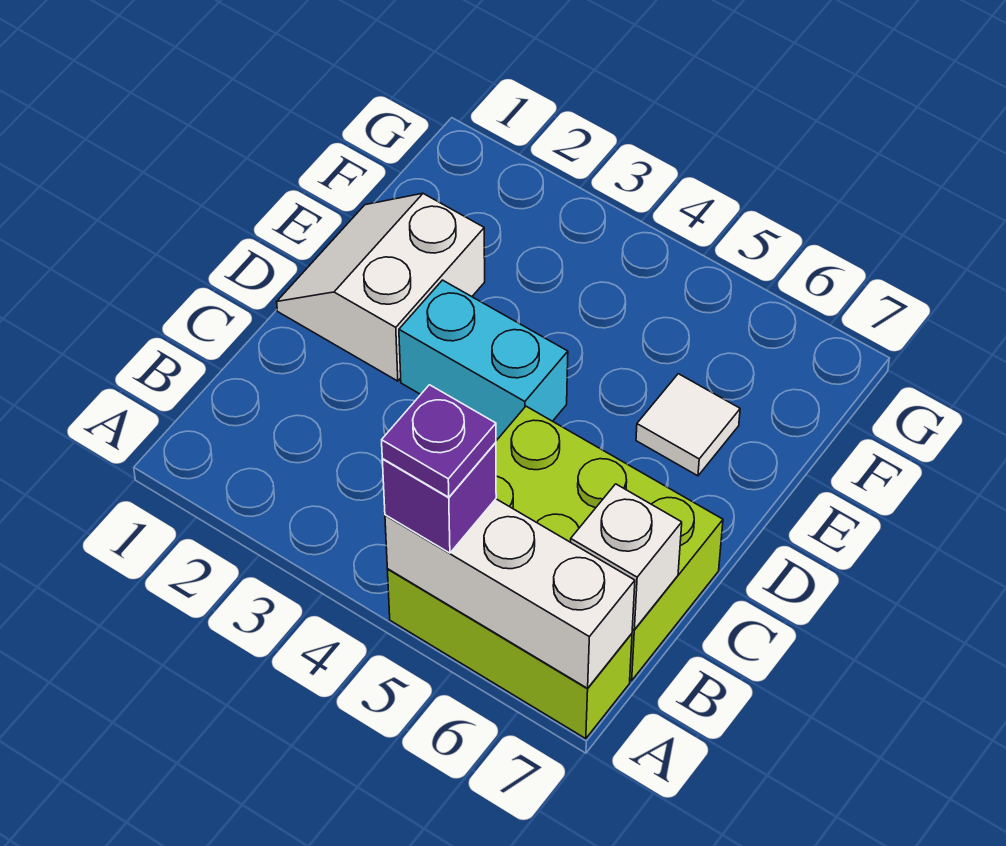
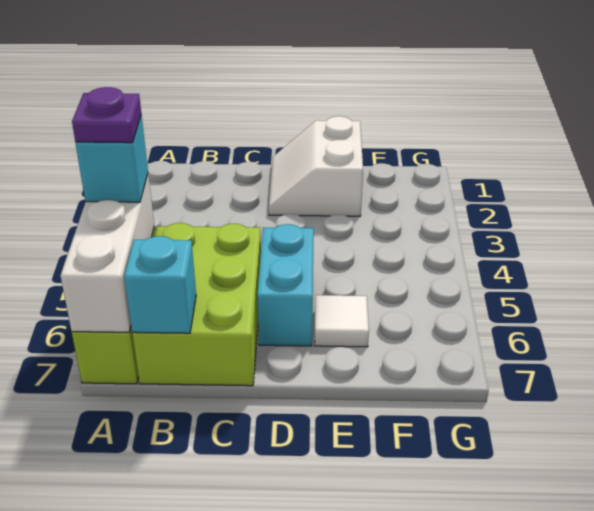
purple brick A5 level 3 -> cyan brick A5 level 3
white brick B7 level 2 -> cyan brick B7 level 2
white slope D1:E2 level 1 top 2 -> white slope D1:E2 level 1 top E
cyan brick D3:D4 level 1 -> cyan brick D5:D6 level 1

